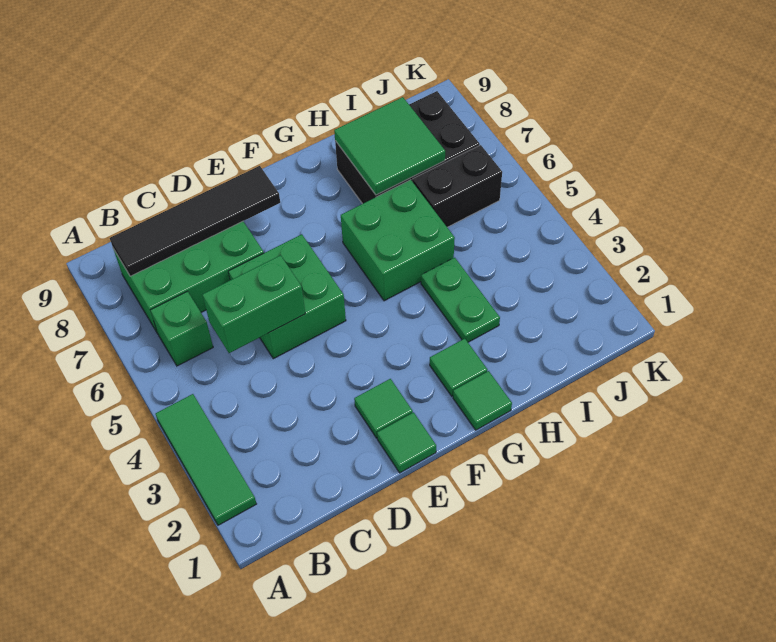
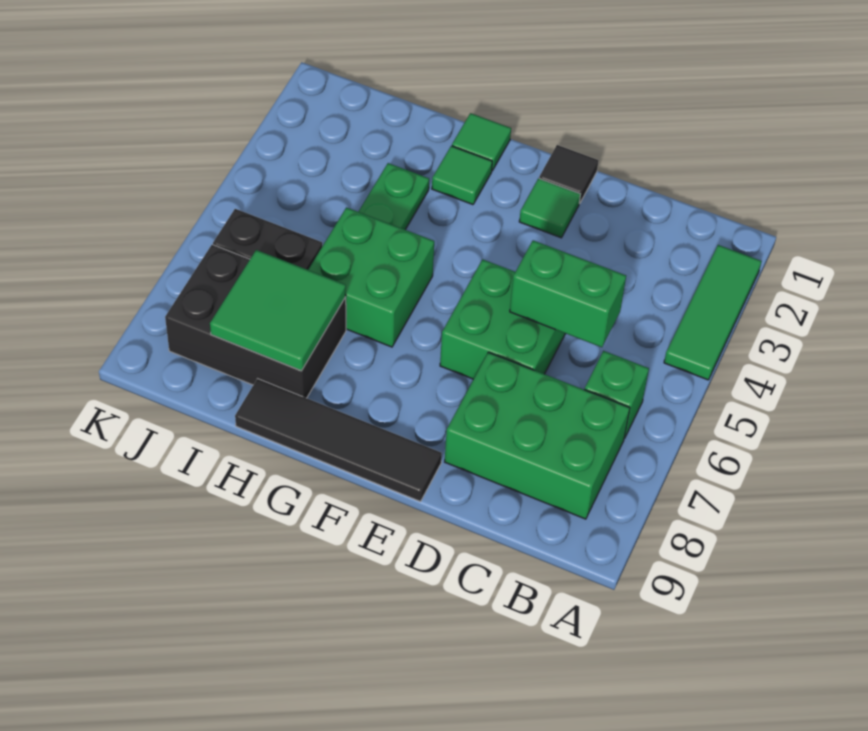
black tile B8:E8 level 2 -> black tile E9:H9 level 1
green tile E1 level 1 -> black tile E1 level 1

